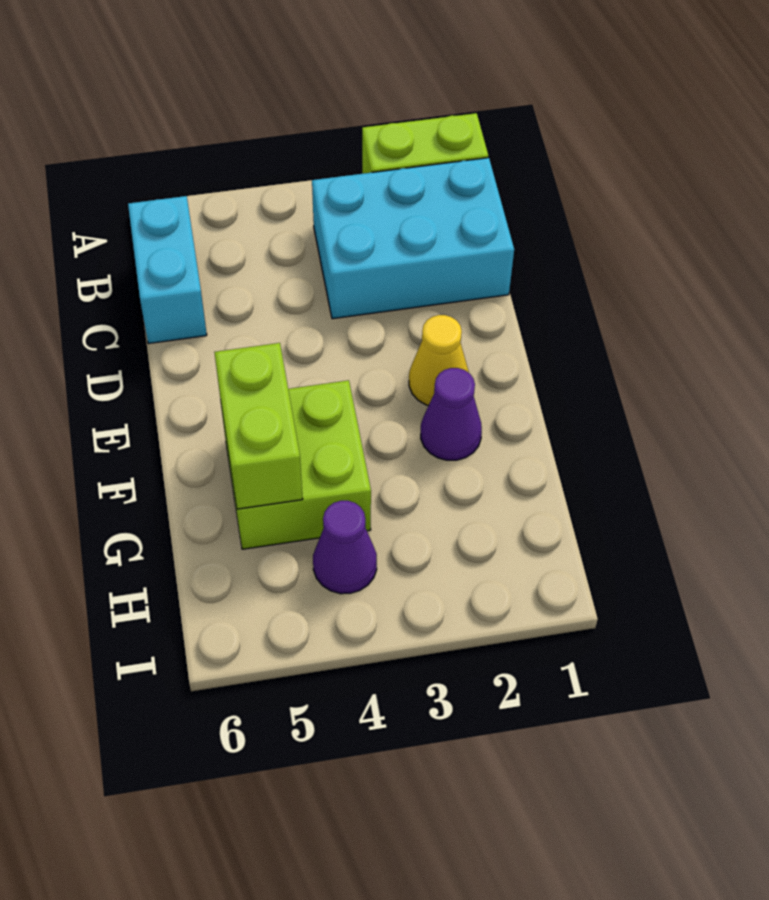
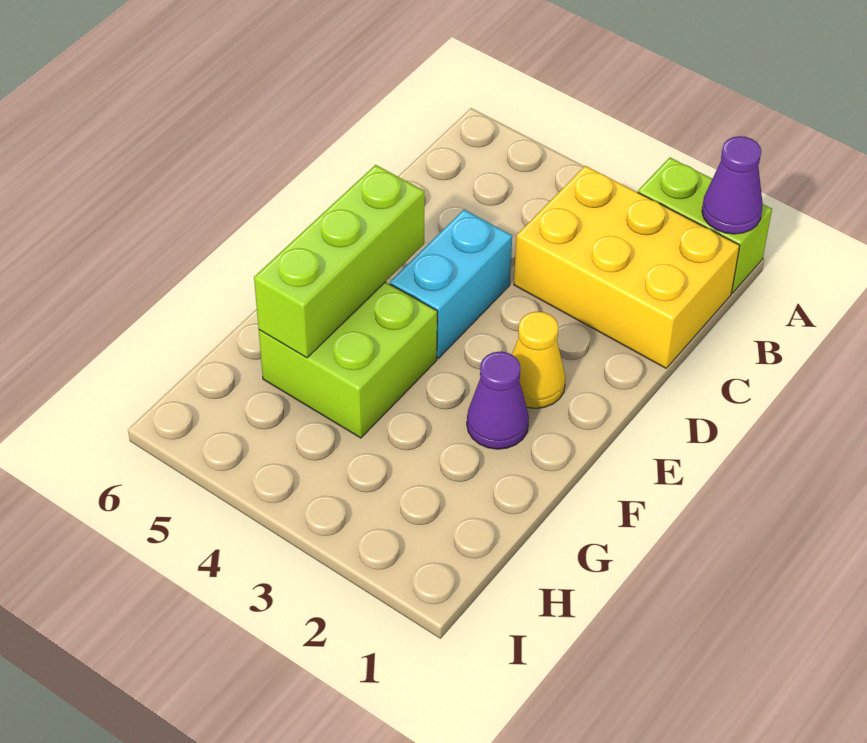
cyan brick B1:C3 level 1 -> yellow brick B1:C3 level 1
cyan brick B6:C6 level 1 -> cyan brick D4:E4 level 1
lime brick F5:G5 level 2 -> lime brick E5:G5 level 2
purple cone H4 level 1 -> purple cone A1 level 2

